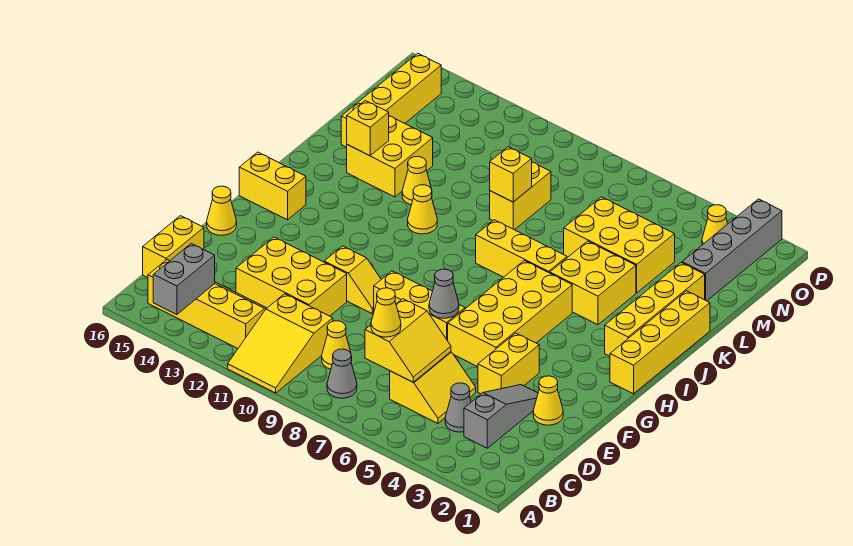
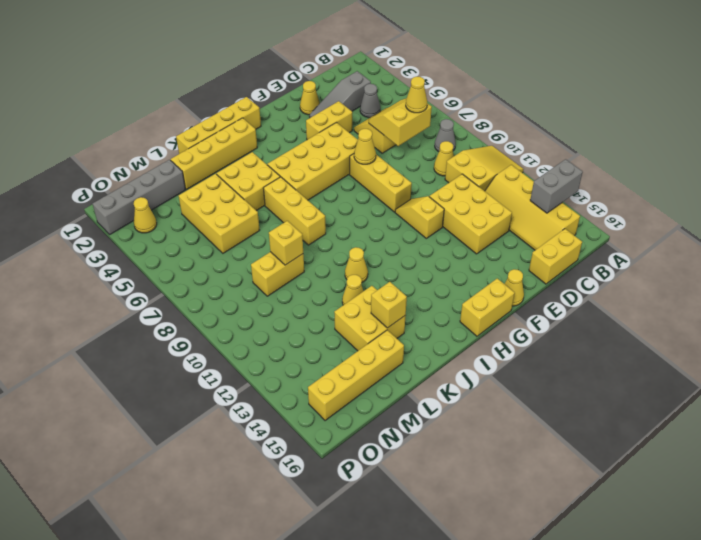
grey cone F7 level 2 -> yellow cone F7 level 2
yellow brick H15:H16 level 1 -> yellow brick G16:H16 level 1

